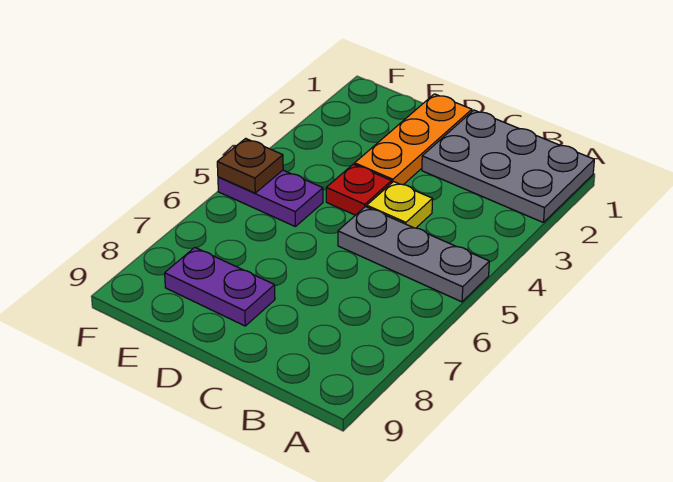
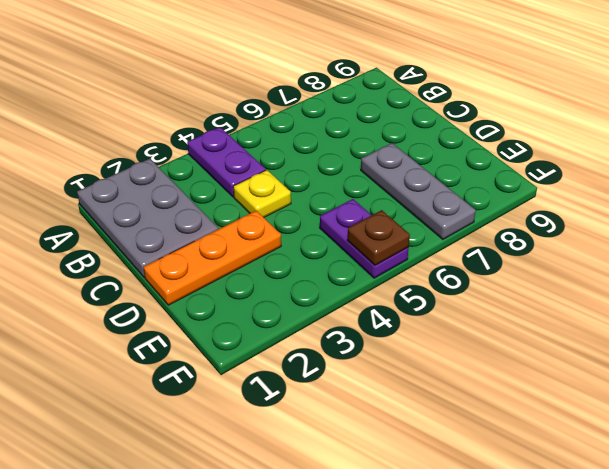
grey plate A5:C5 level 1 -> grey plate D7:F7 level 1
red plate D4 level 1 -> none
purple plate D8:E8 level 1 -> purple plate A4:B4 level 1

